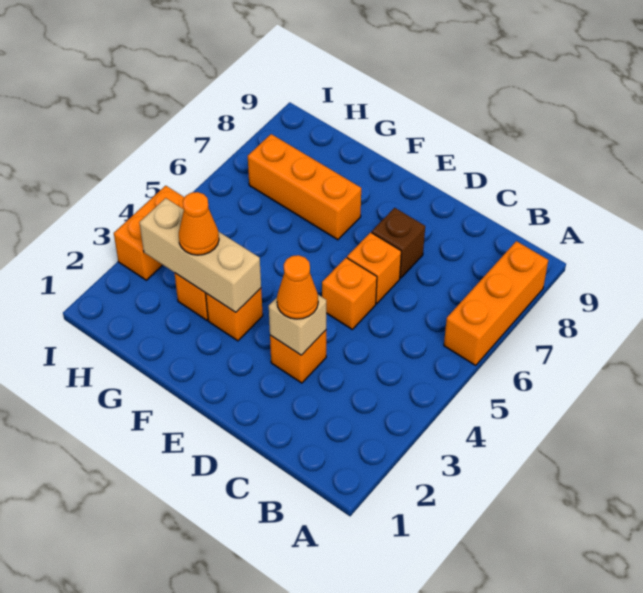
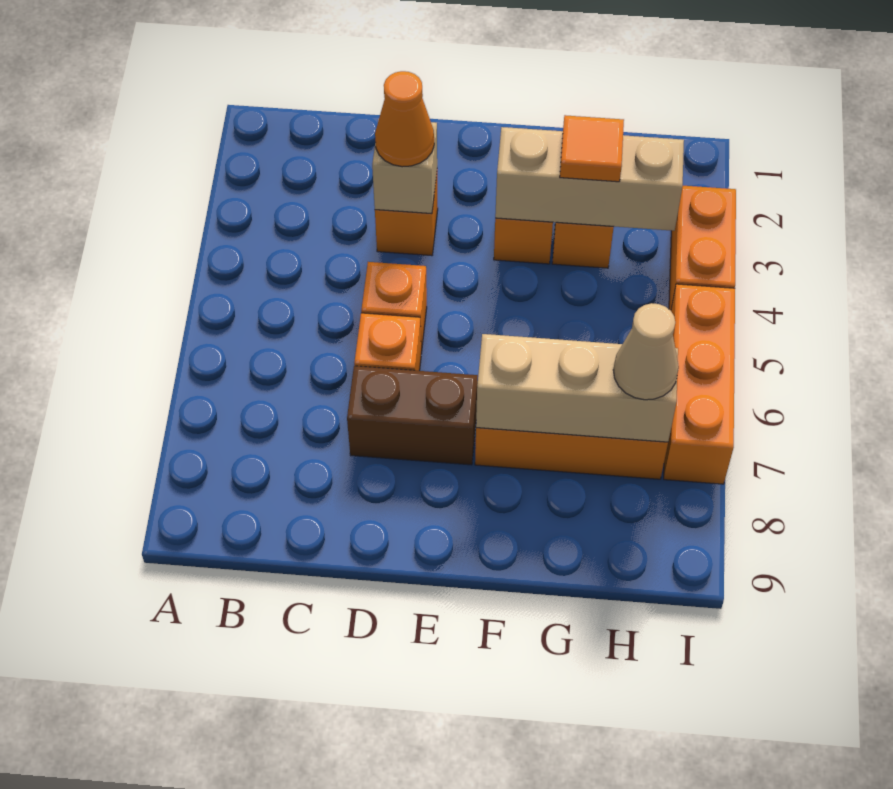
orange brick A6:A8 level 1 -> orange brick I5:I7 level 1
brown brick D7 level 1 -> brown brick D7:E7 level 1
none -> tan brick F7:H7 level 2
orange cone G3 level 3 -> orange tile G3 level 3
none -> tan cone H7 level 3

